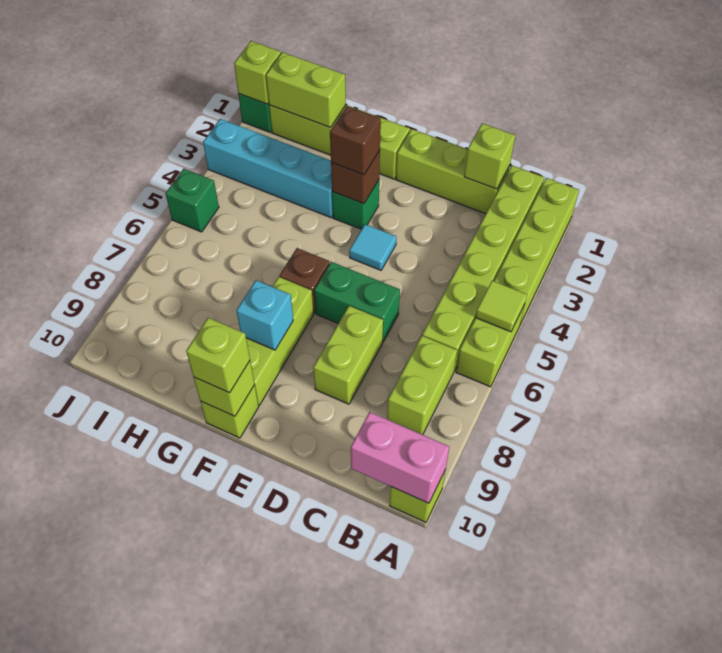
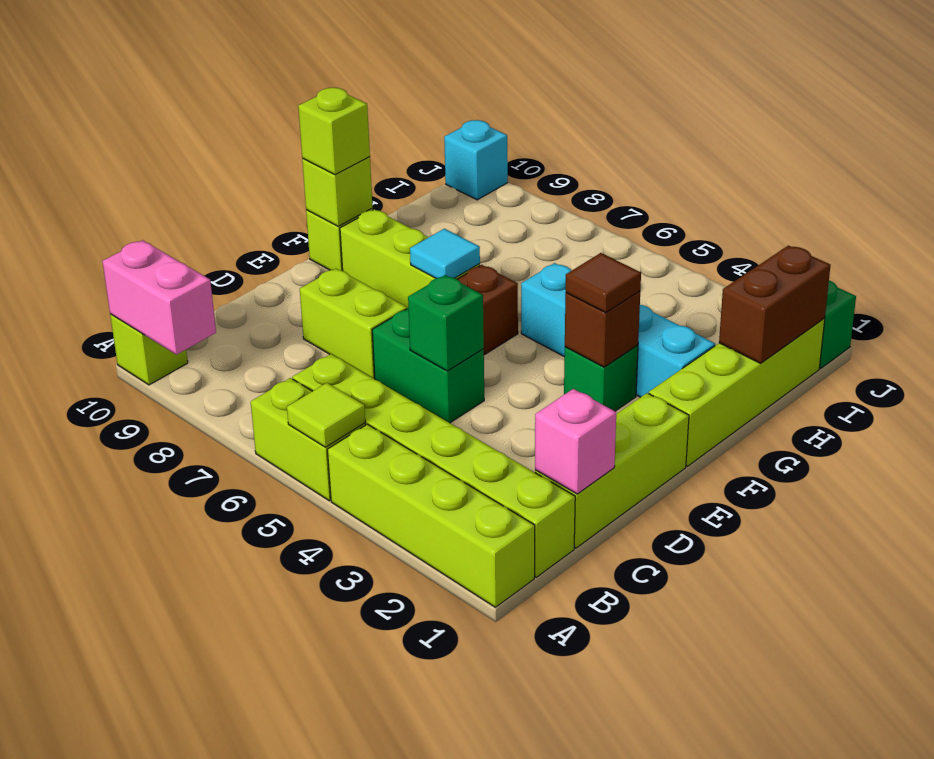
pink brick A10:B10 level 2 -> pink brick A9:A10 level 2
lime brick B7:B8 level 1 -> none
lime brick C1 level 2 -> pink brick C1 level 2
green brick D6:E6 level 1 -> green brick D5:D6 level 1
cyan tile E4 level 1 -> cyan tile F7 level 2
brown brick F3 level 3 -> brown tile F3 level 3
cyan brick F8 level 2 -> cyan brick J10 level 1
cyan brick G3:J3 level 1 -> cyan brick G2:G5 level 1
lime brick H1:I1 level 2 -> brown brick H1:I1 level 2
lime brick J1 level 2 -> none
green brick J5 level 1 -> green brick D5 level 2

